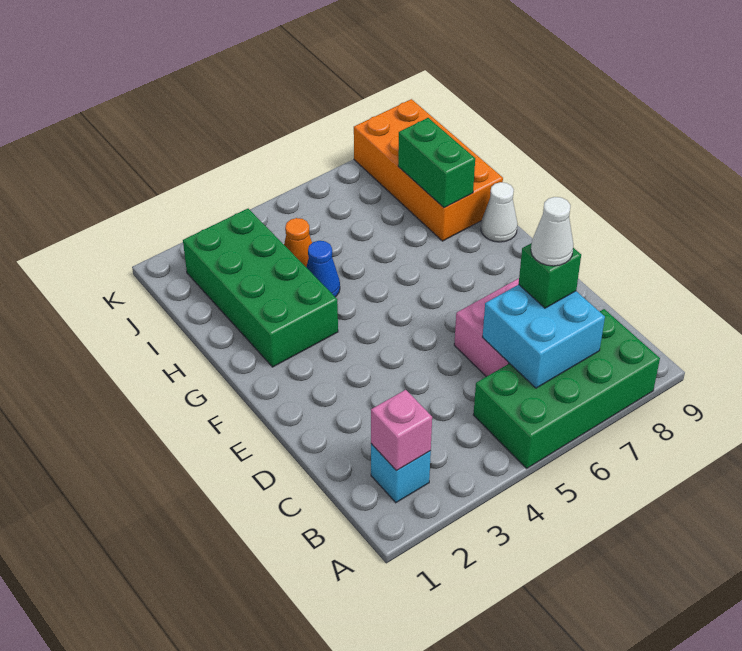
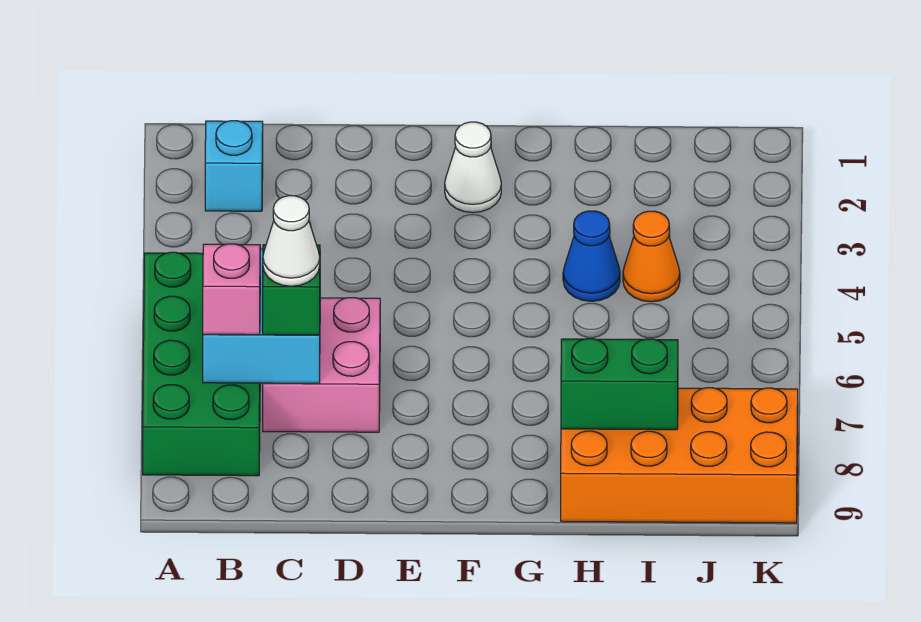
pink brick B2 level 2 -> pink brick B7 level 3
green brick G2:J3 level 1 -> none
white cone G9 level 1 -> white cone F2 level 1

